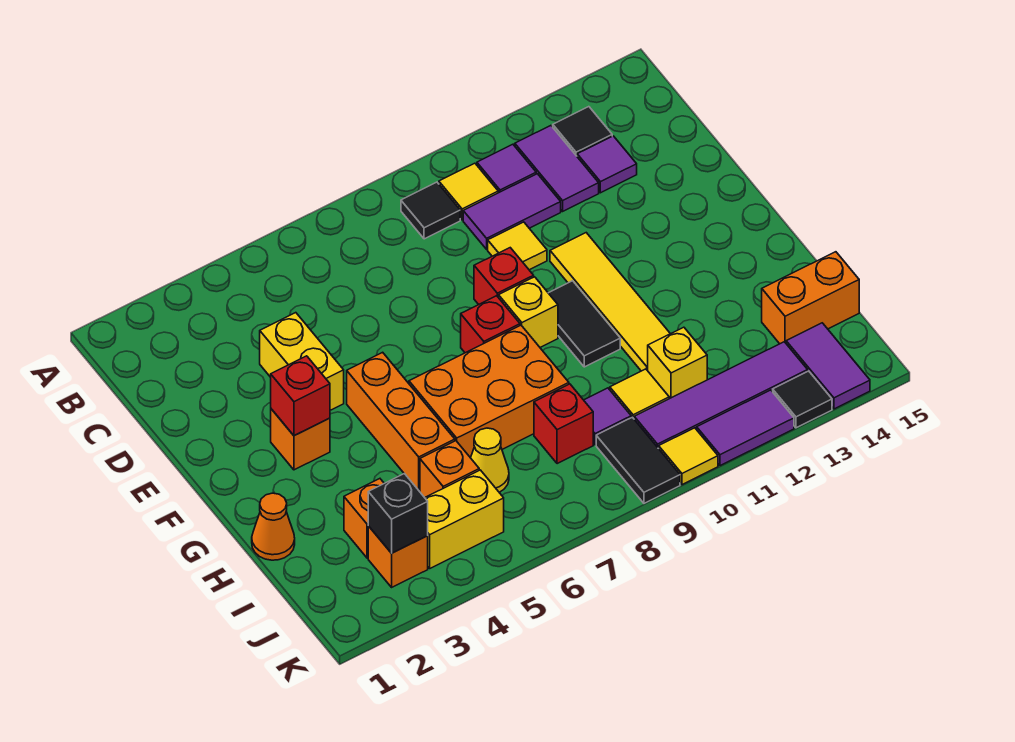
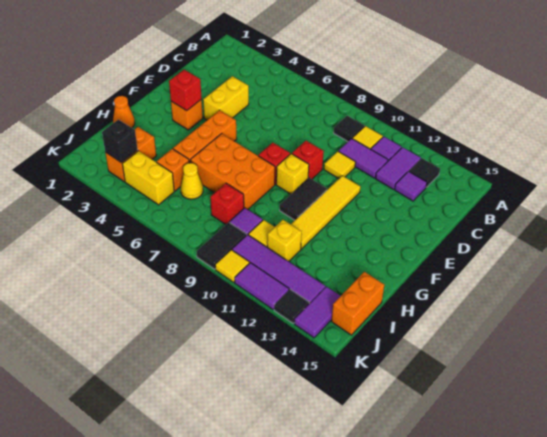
orange brick I14:I15 level 1 -> orange brick I15:J15 level 1

